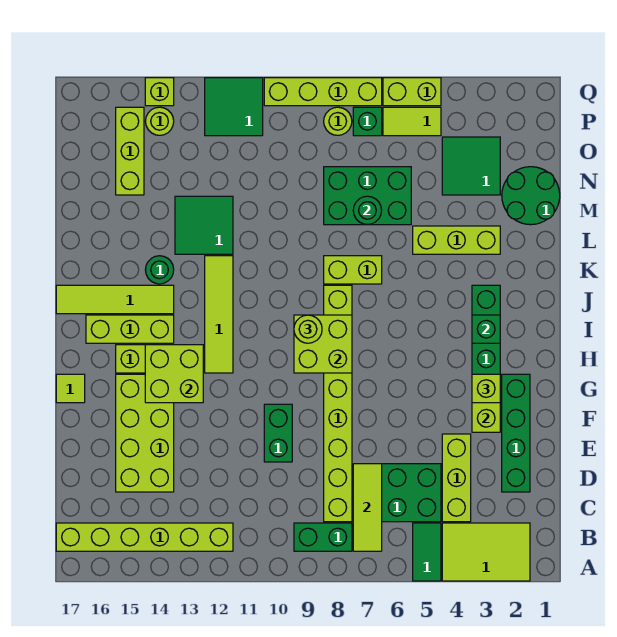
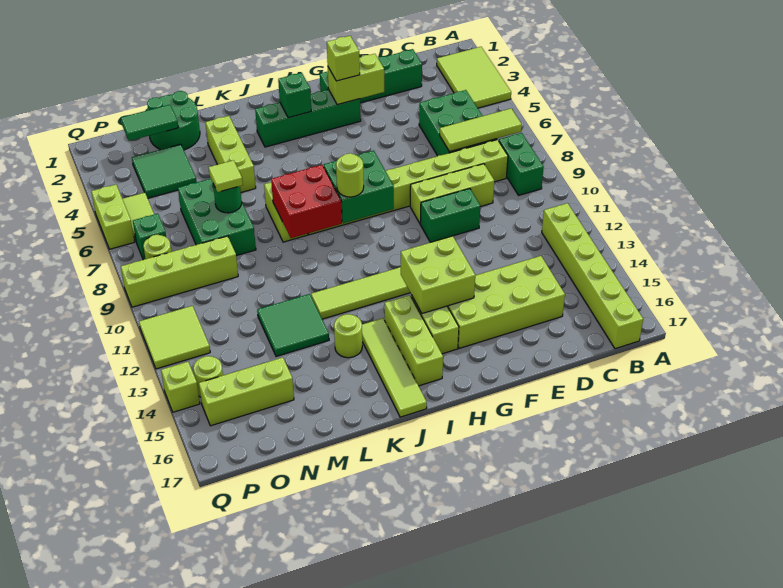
green tile A5:B5 level 1 -> green tile N2:O2 level 2
lime brick C4:E4 level 1 -> lime brick D9:F9 level 1
lime tile G17 level 1 -> lime tile M7 level 3
lime brick H8:I9 level 2 -> green brick H8:I9 level 2
none -> red brick J8:K9 level 2
green round brick K14 level 1 -> lime round brick K14 level 1
green tile P11:Q12 level 1 -> lime tile P11:Q12 level 1
lime brick Q7:Q10 level 1 -> lime brick N9:Q9 level 1

